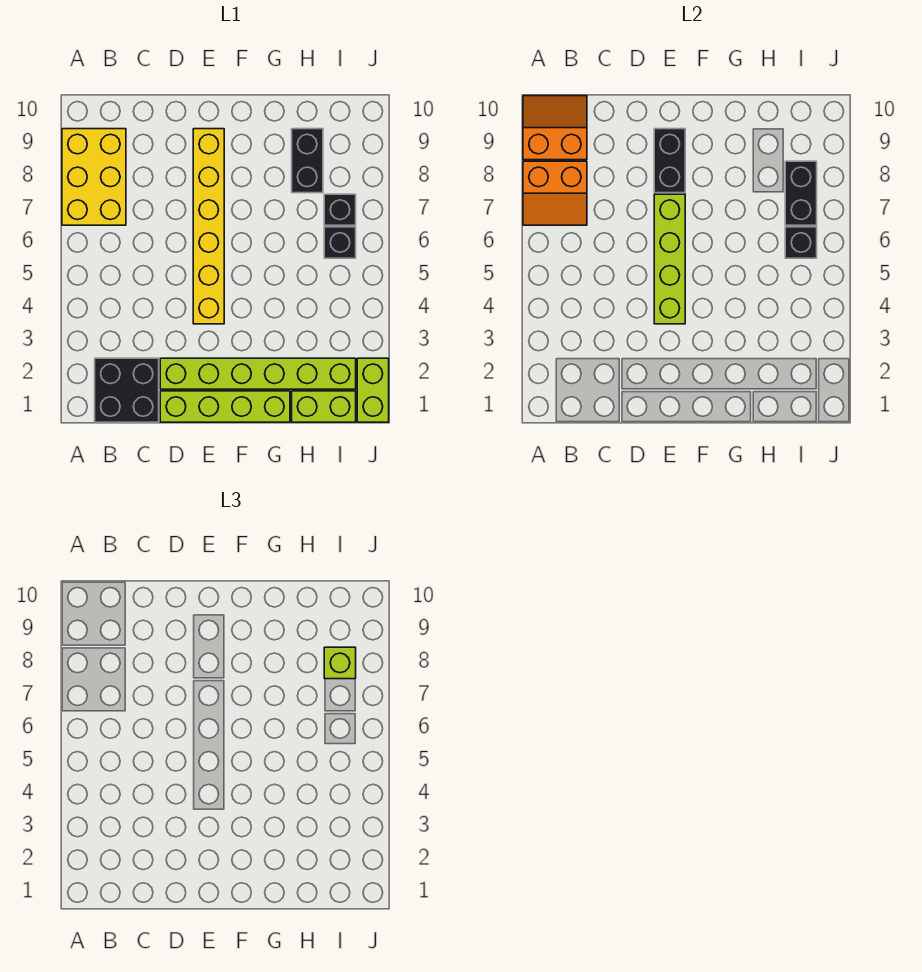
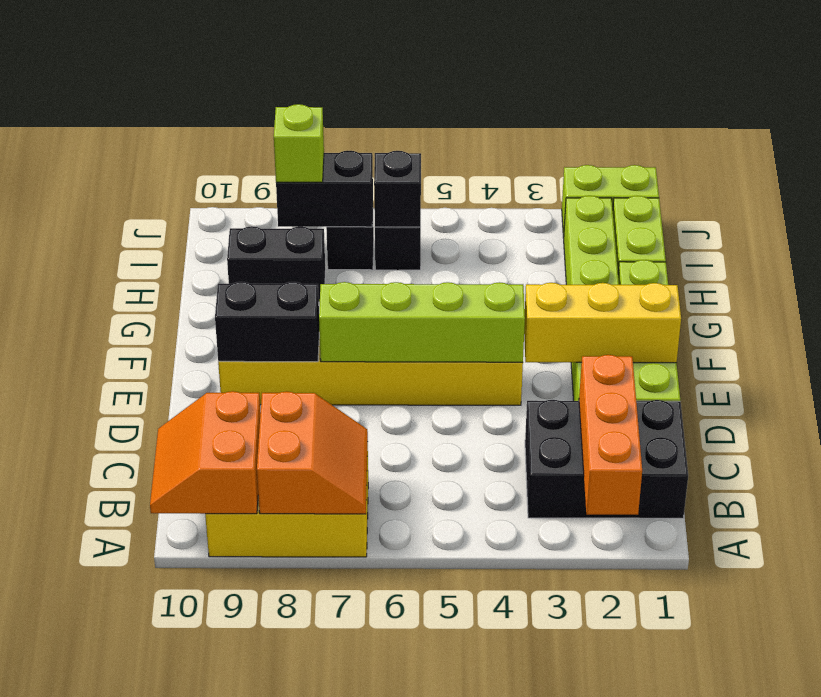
none -> orange brick A2:C2 level 2
black brick B1:C2 level 1 -> black brick B1:C3 level 1
none -> yellow brick E1:E3 level 2

